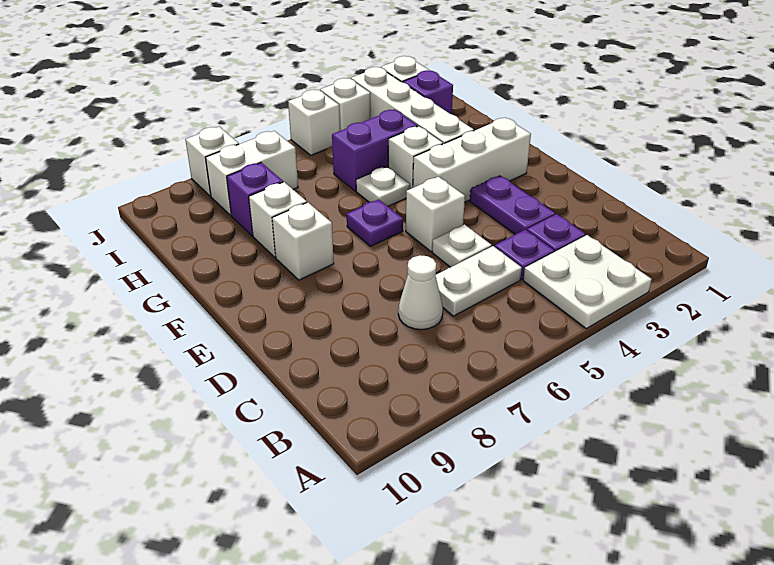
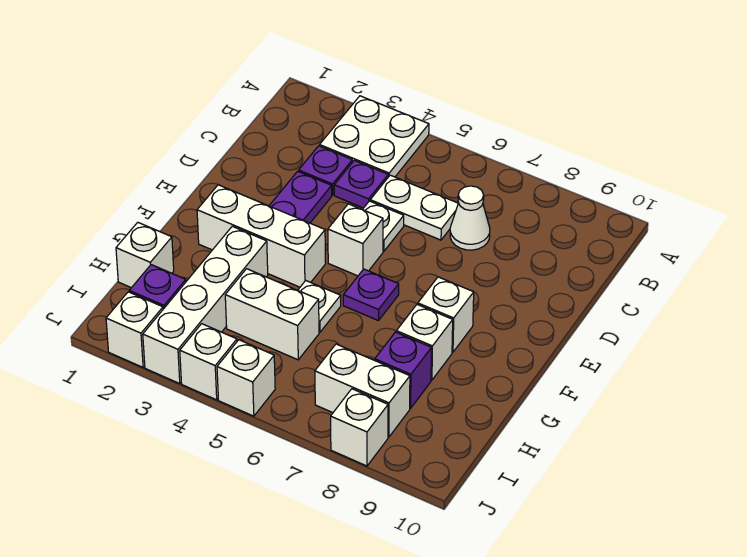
white brick G4 level 1 -> white brick H1 level 1
purple brick H4:H5 level 1 -> white brick H4:H5 level 1

